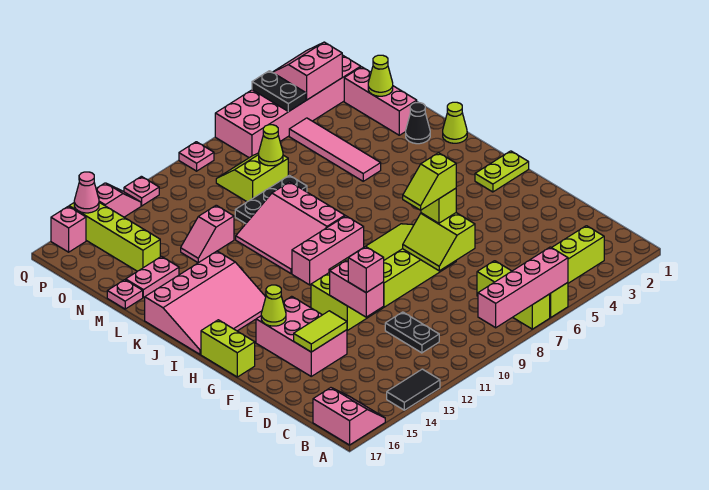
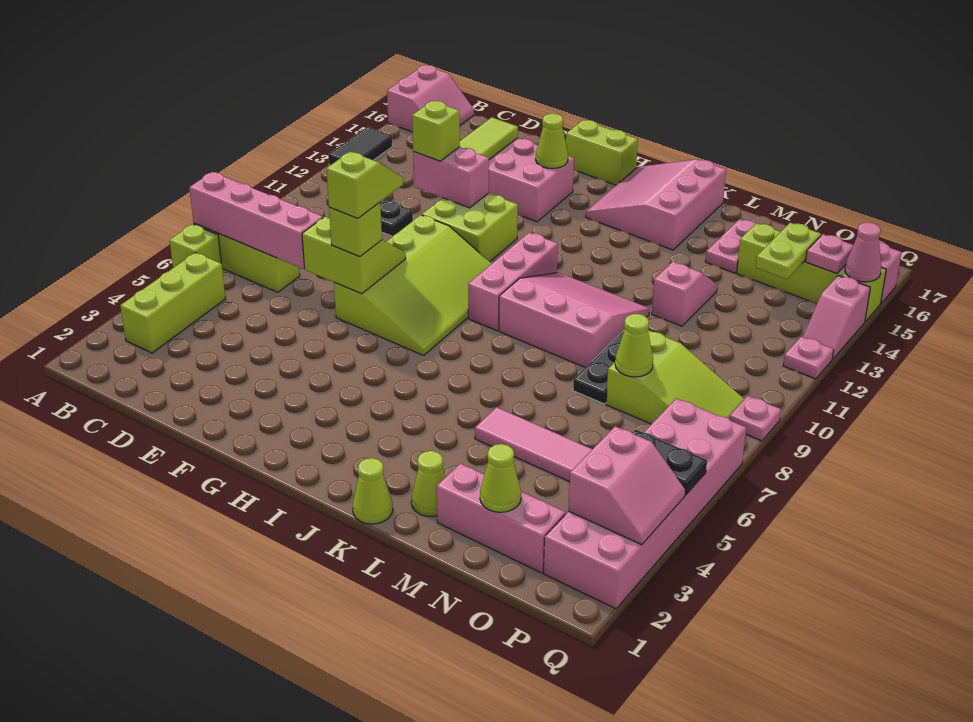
pink brick A6:A9 level 2 -> pink brick A7:D7 level 2
pink slope A16:B17 level 1 top 17 -> pink slope A16:B17 level 1 top A
pink brick E12 level 3 -> lime brick E12 level 3
lime plate H1:H2 level 1 -> lime plate O14:O15 level 2
pink slope I14:K17 level 1 top K -> pink slope I15:K17 level 1 top K
black cone L2 level 1 -> lime cone L2 level 1
pink plate M17 level 1 -> pink plate P15 level 2
lime slope N8:O9 level 1 top N -> lime slope N8:P9 level 1 top N

